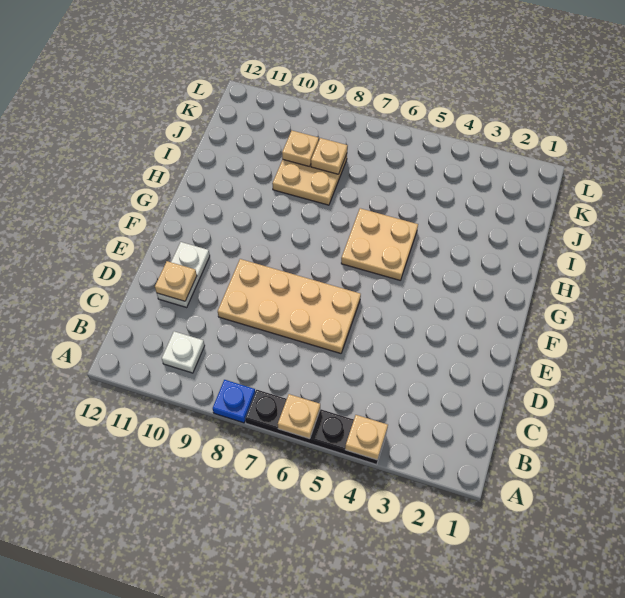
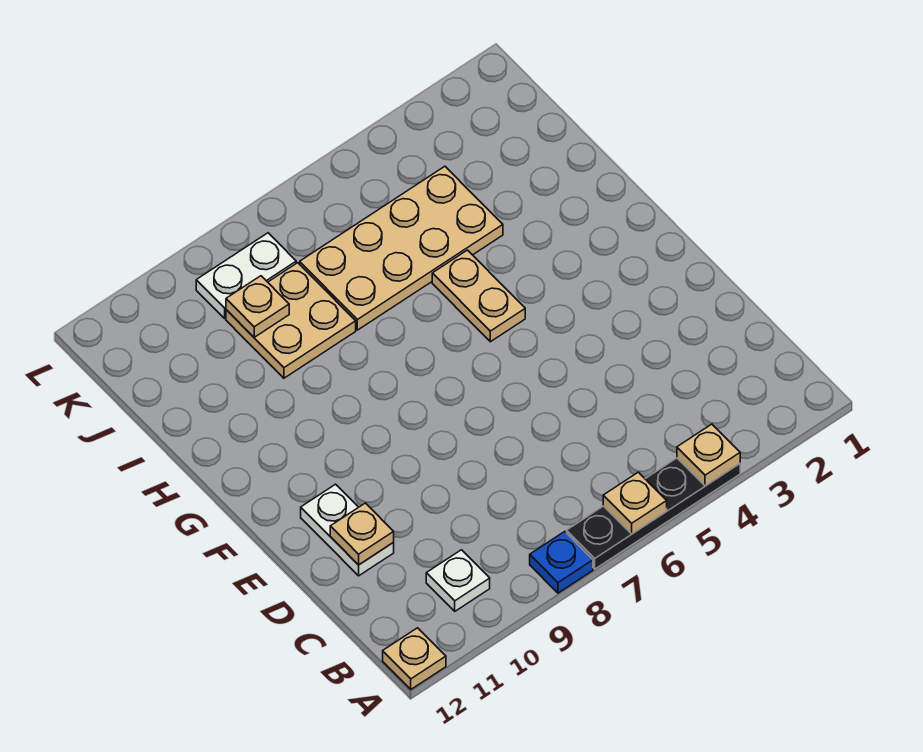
tan plate D6:E9 level 1 -> tan plate I4:J7 level 1
tan plate G5:H6 level 1 -> tan plate G5:H5 level 1
tan plate J8 level 2 -> tan plate A12 level 1
none -> white plate K8:K9 level 1

